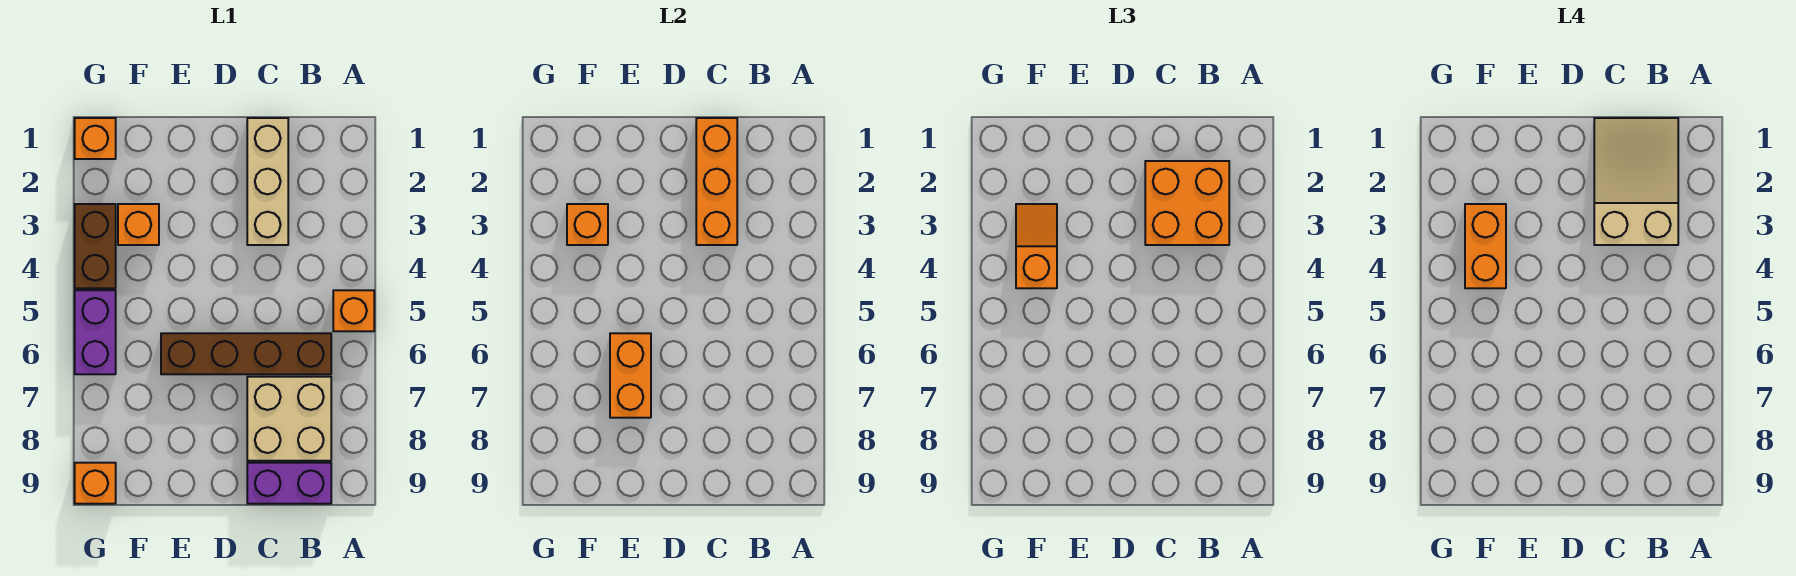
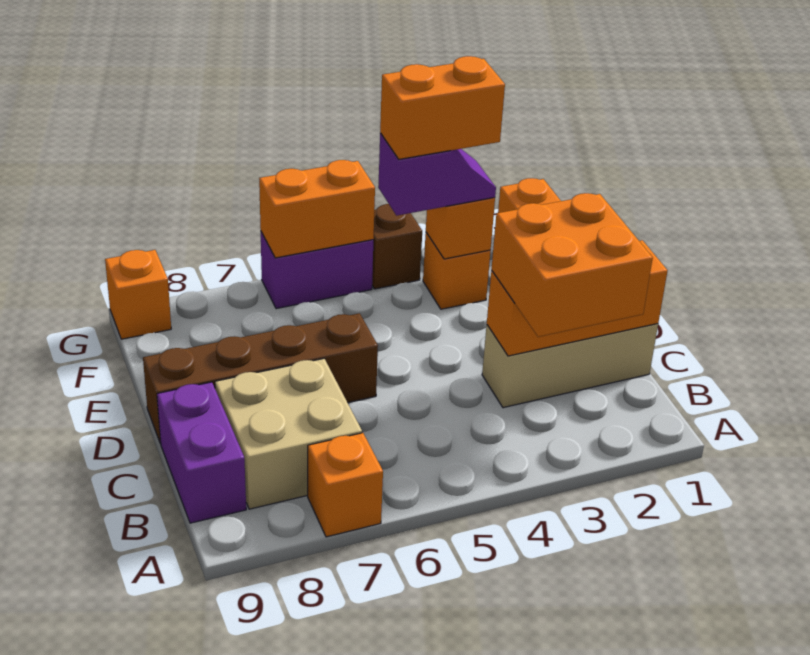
orange brick A5 level 1 -> orange brick A7 level 1
tan slope B1:C3 level 4 top 3 -> none
brown brick B6:E6 level 1 -> brown brick D6:D9 level 1
orange brick E6:E7 level 2 -> orange brick G5:G6 level 2
orange slope F3:F4 level 3 top 4 -> purple slope F3:F4 level 3 top 4
brown brick G3:G4 level 1 -> brown brick G4 level 1

